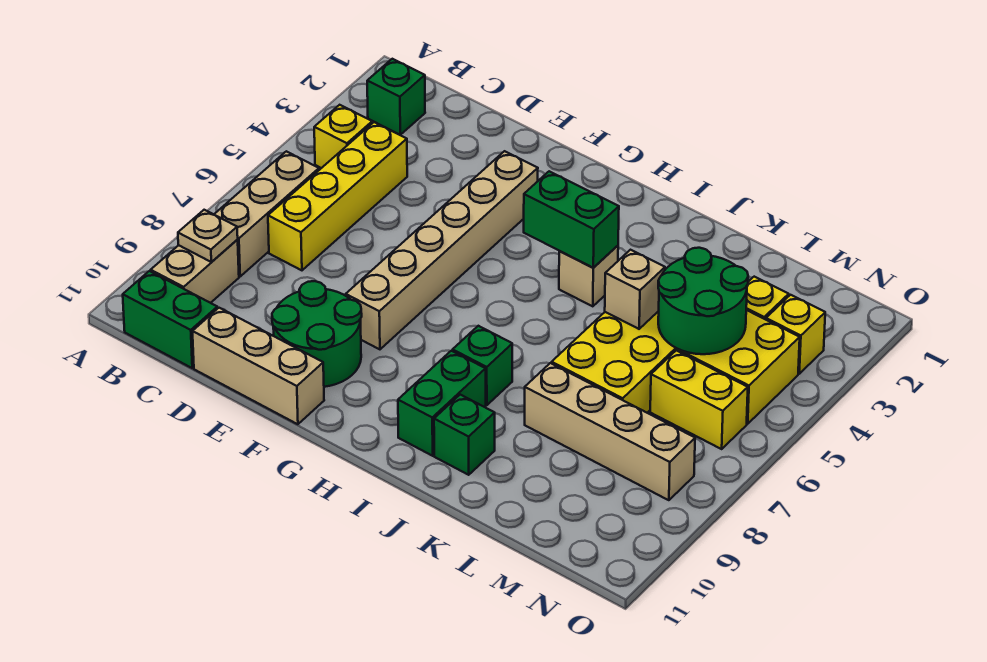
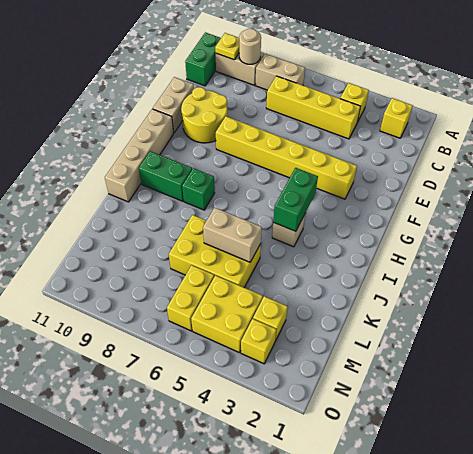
green brick B2 level 1 -> yellow brick B2 level 1
tan brick B6:B8 level 1 -> tan brick B7:B8 level 1
tan plate B9 level 2 -> tan round brick B9 level 2
none -> yellow plate B10 level 2
tan brick D11:F11 level 1 -> tan brick E11:F11 level 1
green round brick E9:F10 level 1 -> yellow round brick E9:F10 level 1
tan brick F3:F8 level 1 -> yellow brick F3:F8 level 1
green brick J10 level 1 -> none
tan brick K5 level 2 -> tan brick K5:K6 level 2
tan brick K8:N8 level 1 -> tan brick G11:J11 level 1
green round brick L4:M5 level 2 -> none

